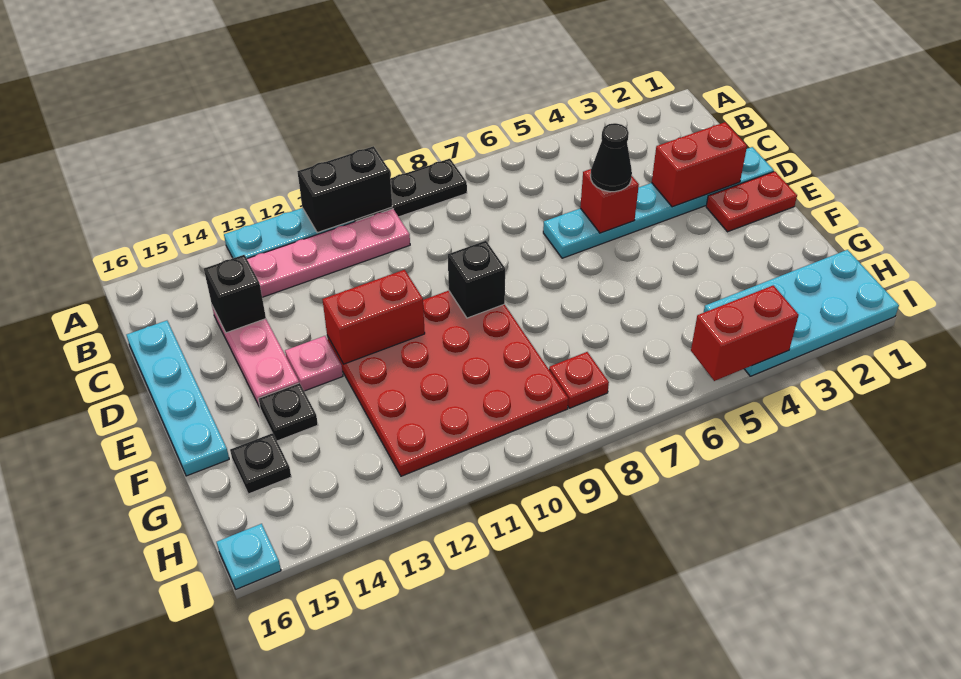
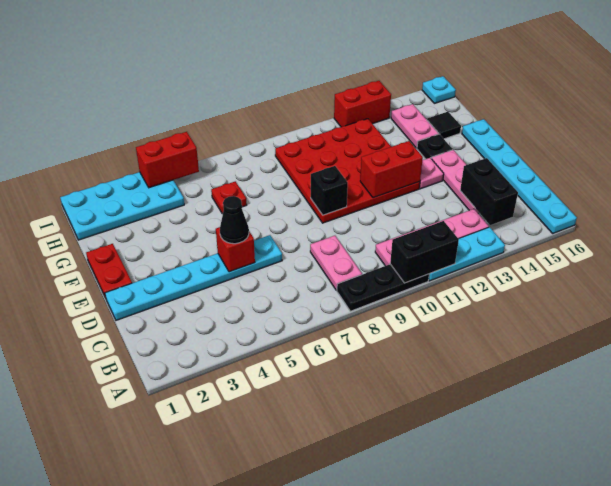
none -> pink plate B8:C8 level 1
black brick C14 level 2 -> black brick B14:C14 level 2
cyan plate C16:F16 level 1 -> cyan plate A16:F16 level 1
red brick D2:D3 level 2 -> red brick I12:I13 level 1
red plate E1:E2 level 1 -> red plate E1:F1 level 1
none -> pink plate G14:H14 level 1
black plate G15 level 1 -> black tile G15 level 1
red plate H8 level 1 -> red plate G6 level 1

